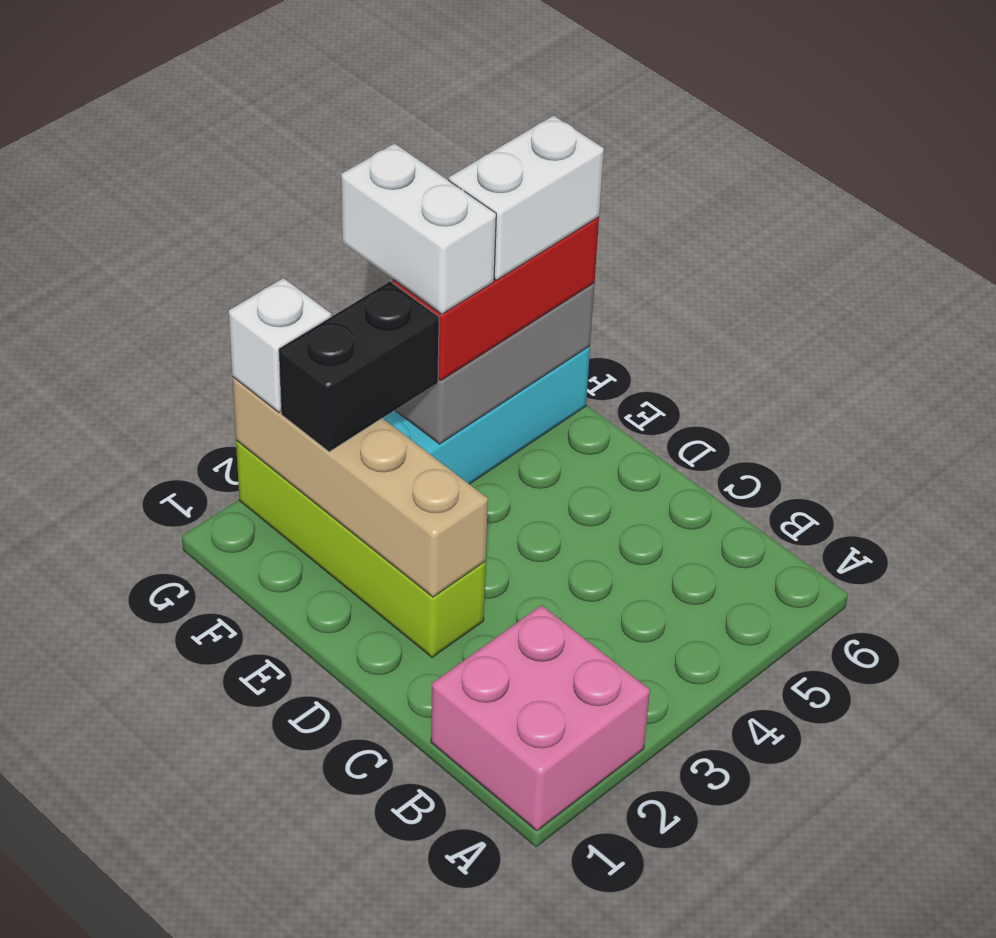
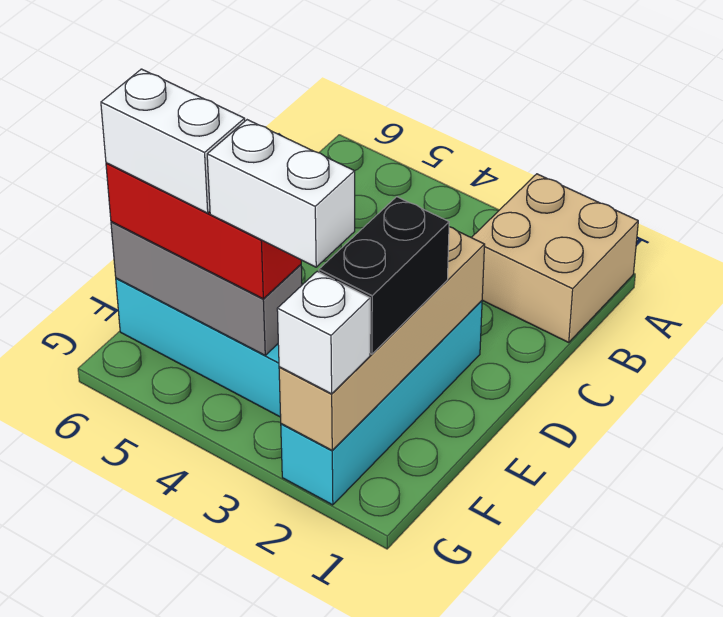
pink brick A1:B2 level 1 -> tan brick A1:B2 level 1
lime brick D2:G2 level 1 -> cyan brick D2:G2 level 1
black brick F2:F3 level 3 -> black brick E2:F2 level 3
white brick F4:G4 level 4 -> white brick F3:F4 level 4

